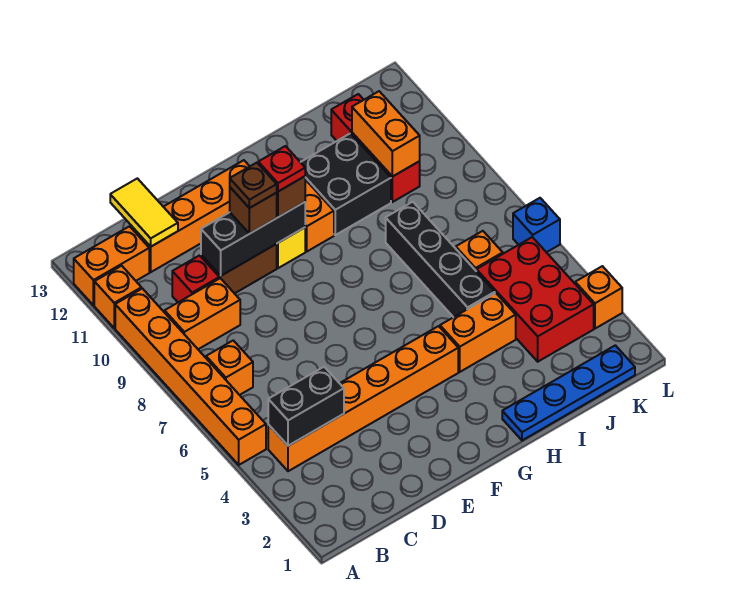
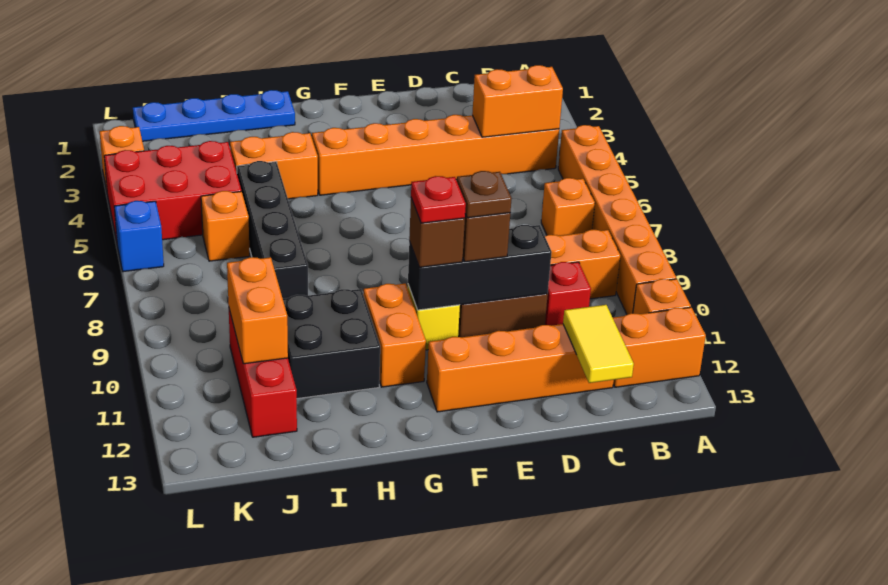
black brick B4:C4 level 2 -> orange brick B4:C4 level 2
red brick J3:K5 level 1 -> red brick J4:L5 level 1

